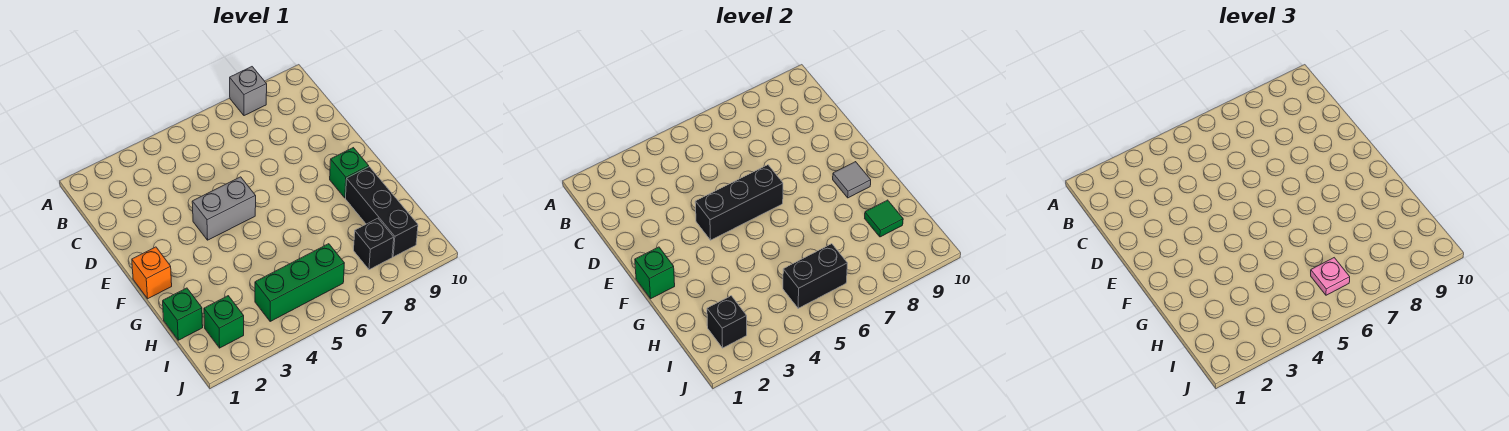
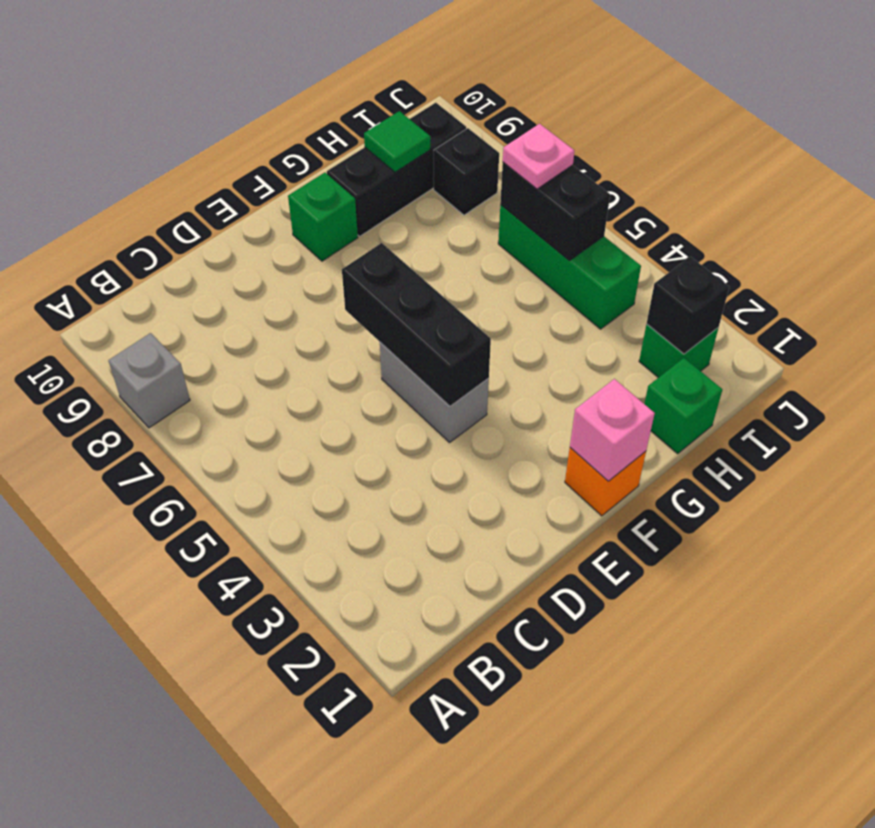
green brick F1 level 2 -> pink brick F1 level 2
grey tile F9 level 2 -> none

